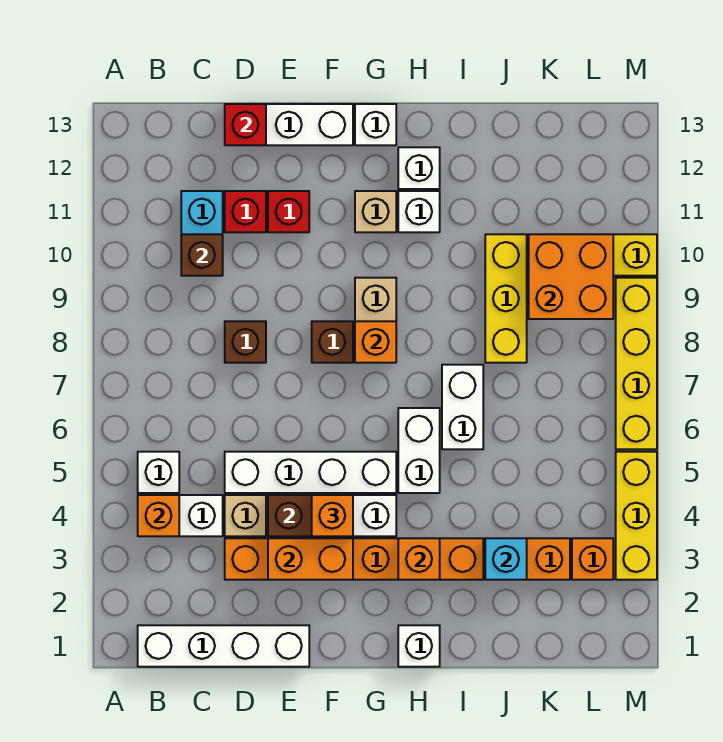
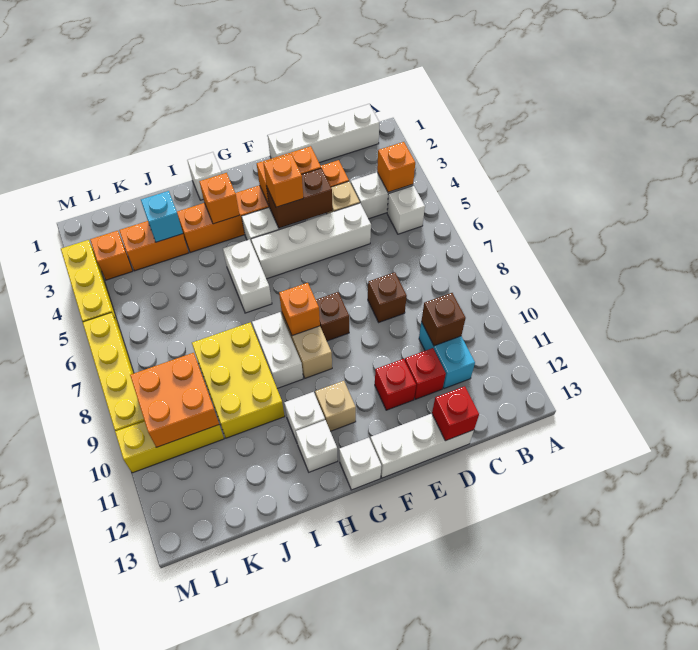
white brick I6:I7 level 1 -> white brick H8:H9 level 1
yellow brick J8:J10 level 1 -> yellow brick I8:J10 level 1

